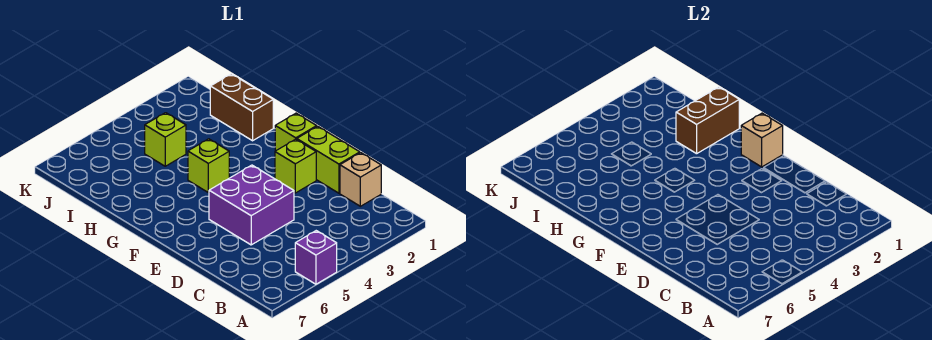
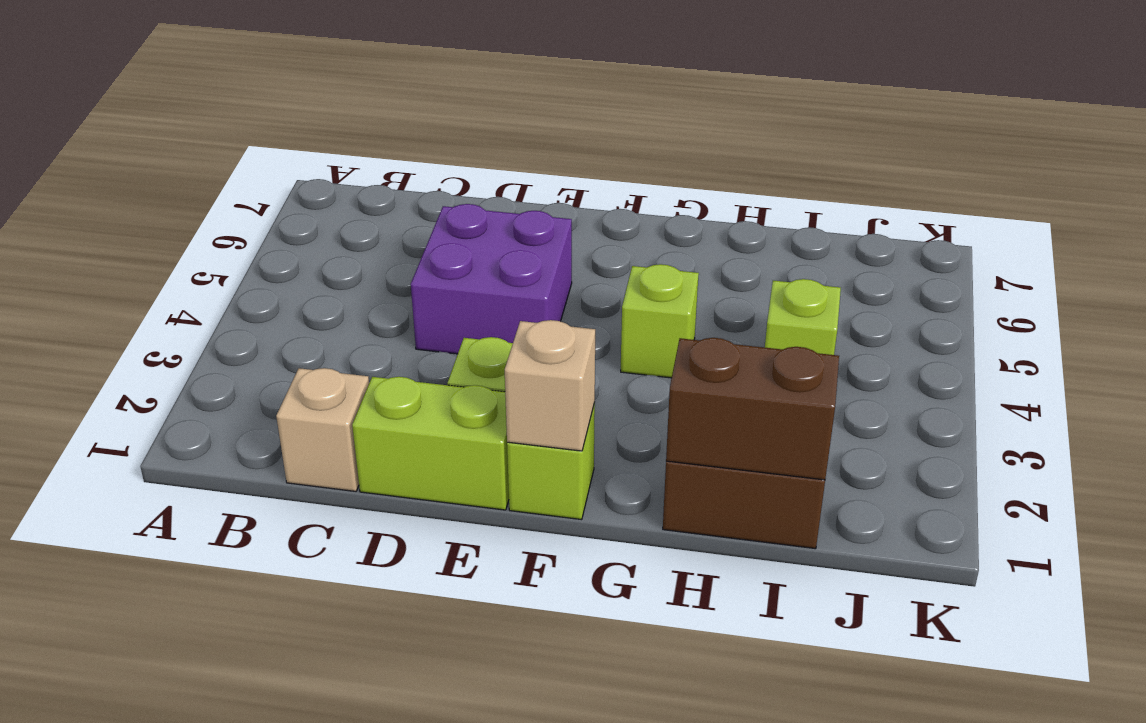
purple brick A5 level 1 -> none
brown brick H1:H2 level 2 -> brown brick H1:I1 level 2

